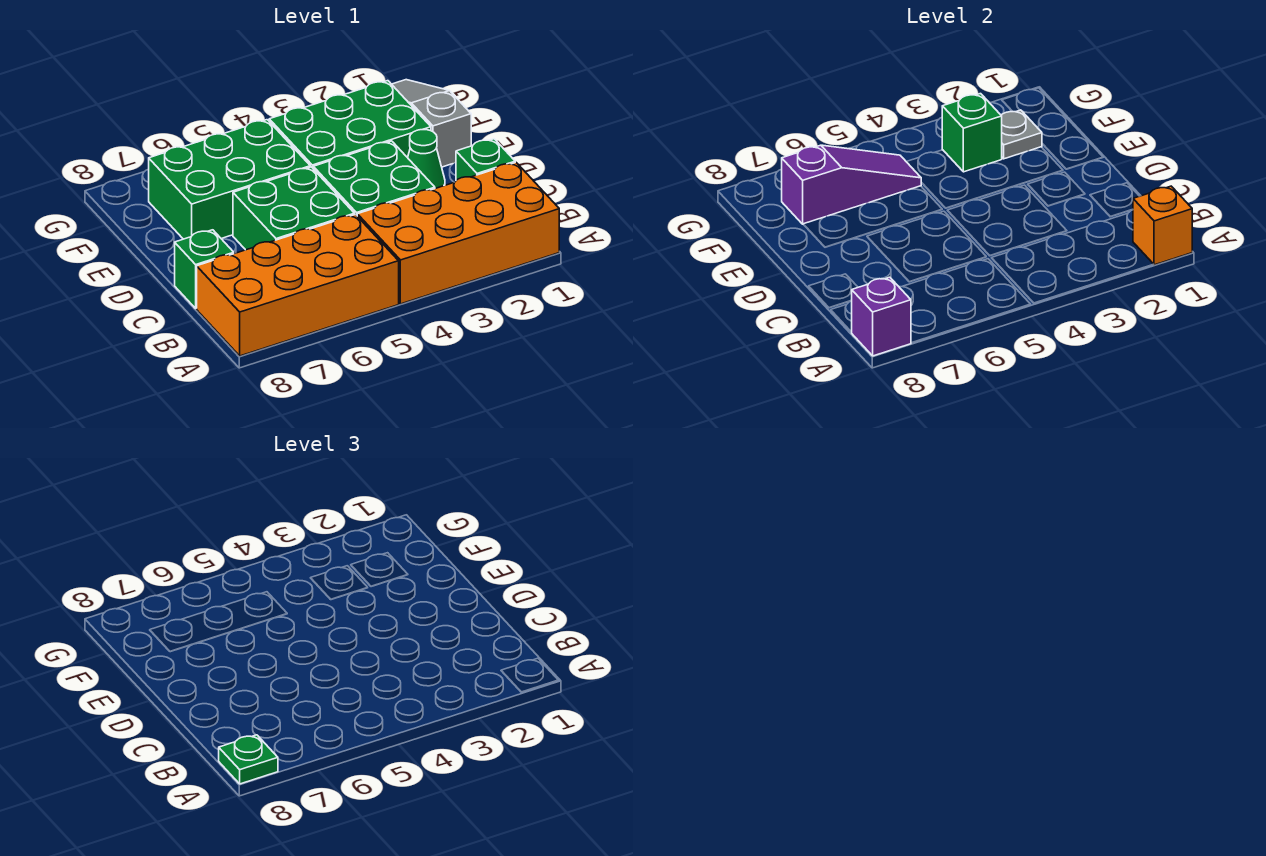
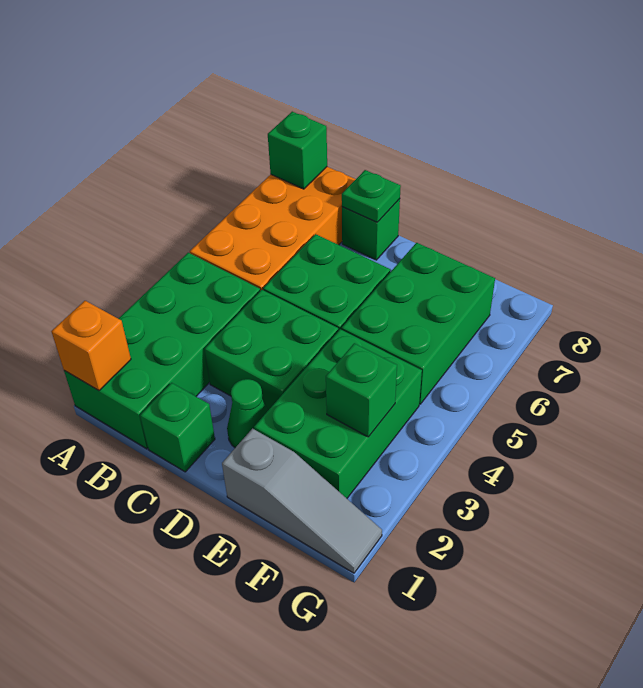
orange brick A1:B4 level 1 -> green brick A1:B4 level 1
purple brick A8 level 2 -> green brick A8 level 2
green plate A8 level 3 -> green plate C8 level 2
grey plate F2 level 2 -> none
purple slope F5:F7 level 2 top 7 -> none

